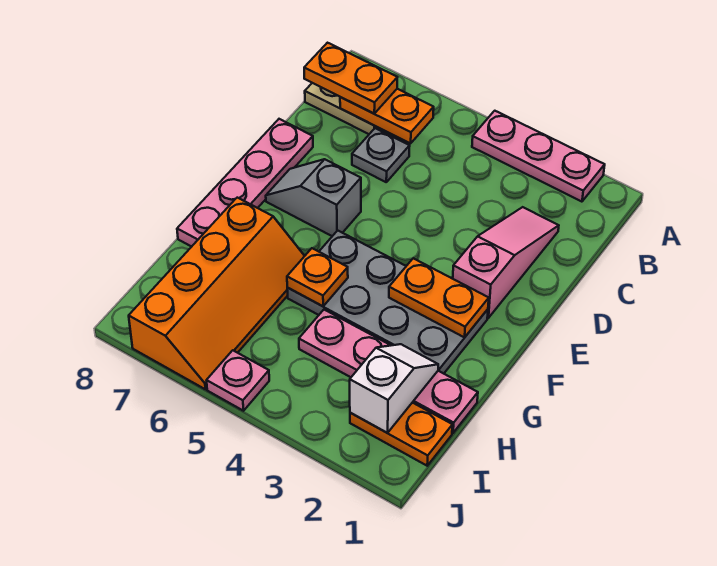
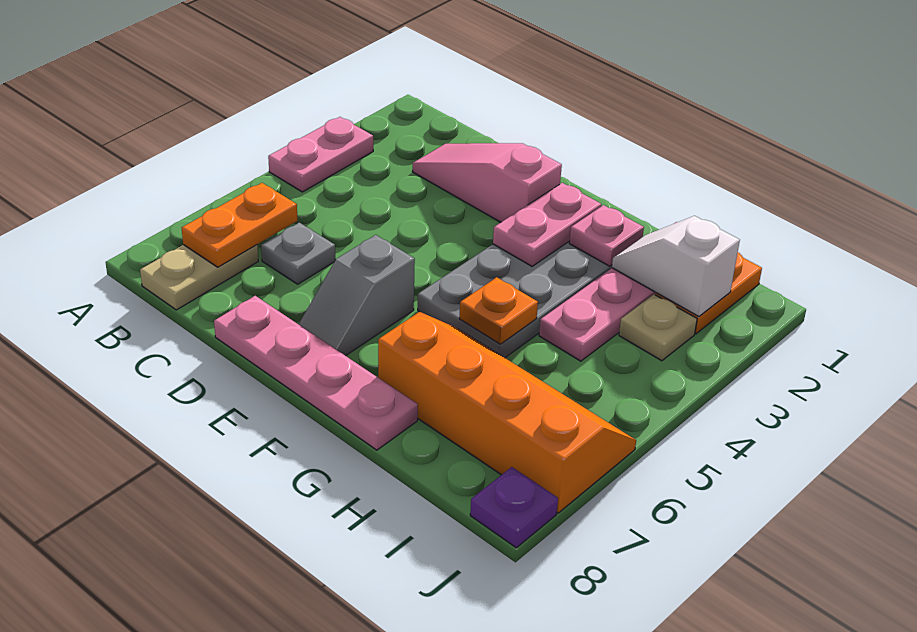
pink plate A2:A4 level 1 -> pink plate A3:A4 level 1
orange plate B7:B8 level 3 -> none
orange plate F2:F3 level 2 -> pink plate F2:F3 level 2
none -> tan plate I3 level 1
pink plate J5 level 1 -> pink plate G2 level 2
none -> purple plate J8 level 1

